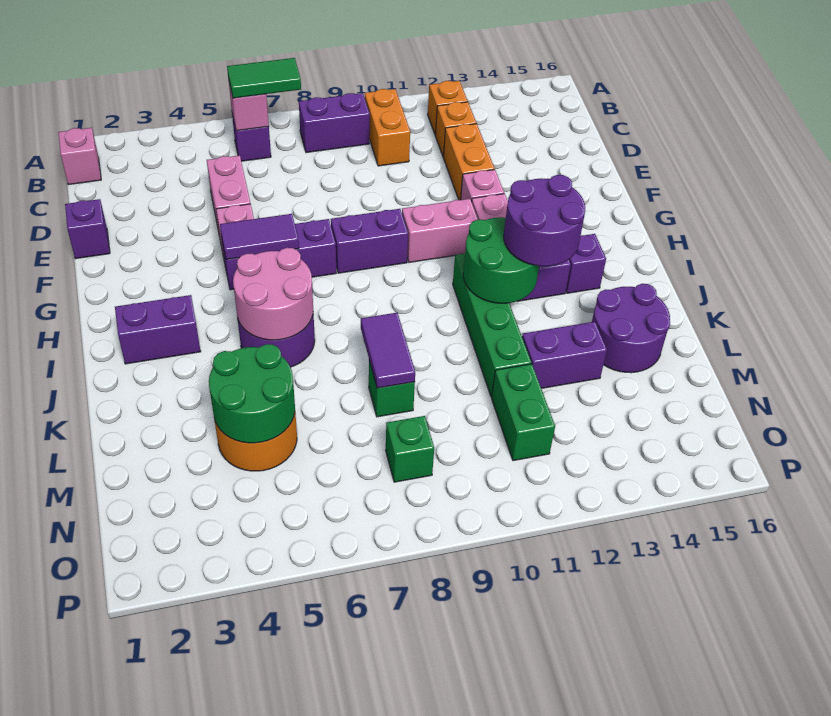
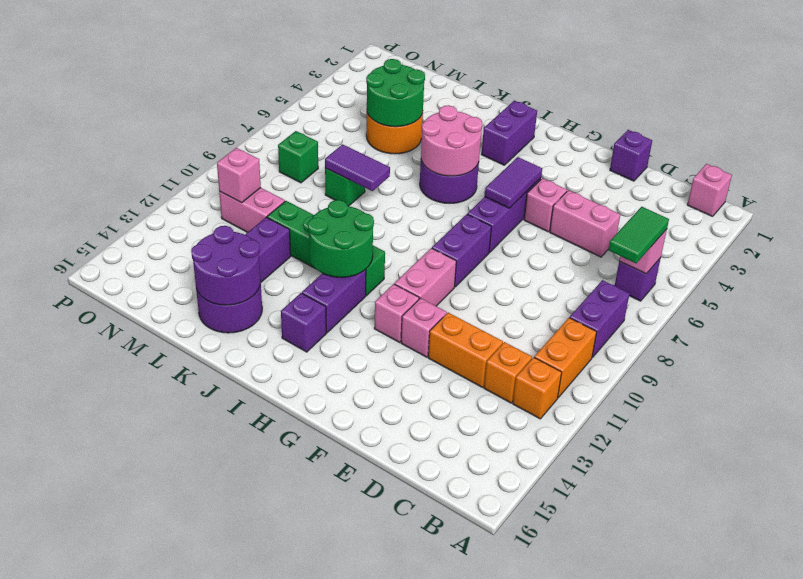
orange brick B10:C10 level 1 -> orange brick B10:B11 level 1
purple round brick I12:J13 level 3 -> purple round brick K14:L15 level 2
green brick M11:N11 level 1 -> pink brick M11:N11 level 1
none -> pink brick N11 level 2

